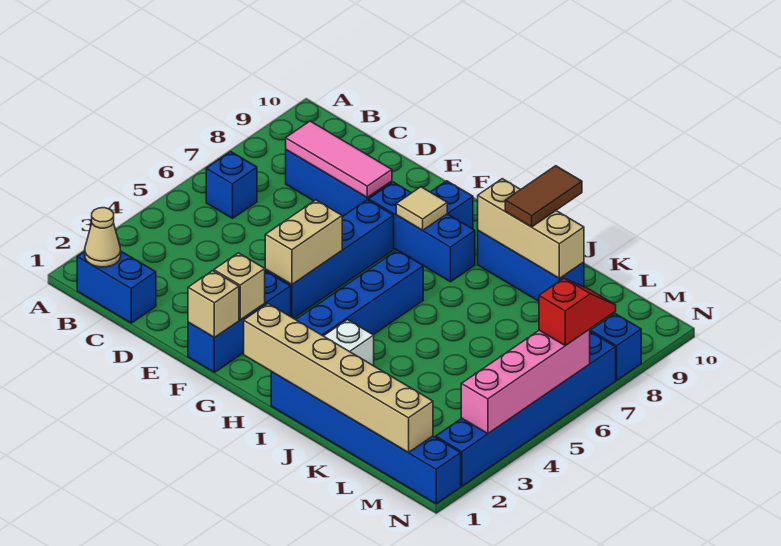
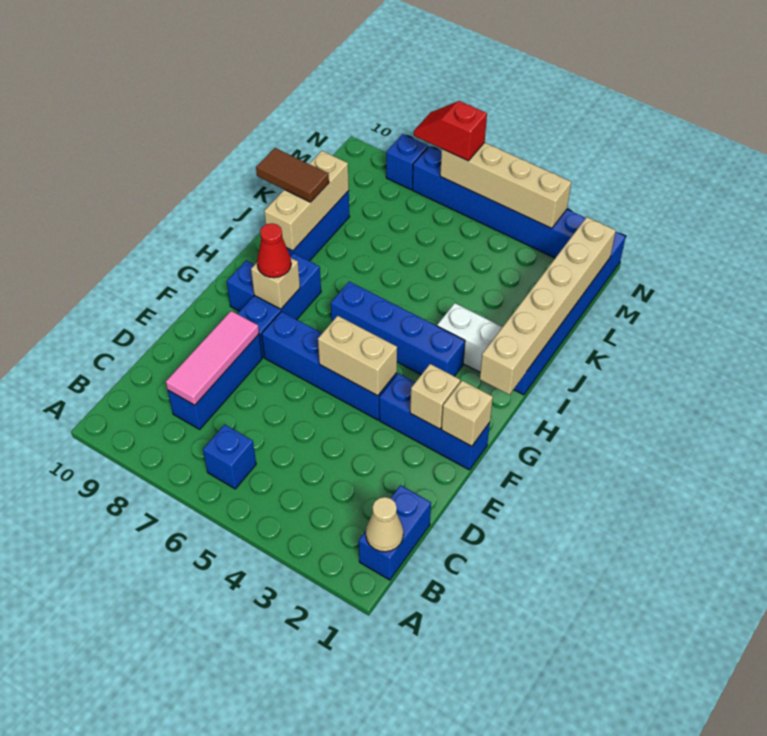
tan tile G8 level 2 -> tan brick G8 level 2
none -> red cone G8 level 3
pink brick N3:N6 level 2 -> tan brick N3:N6 level 2

